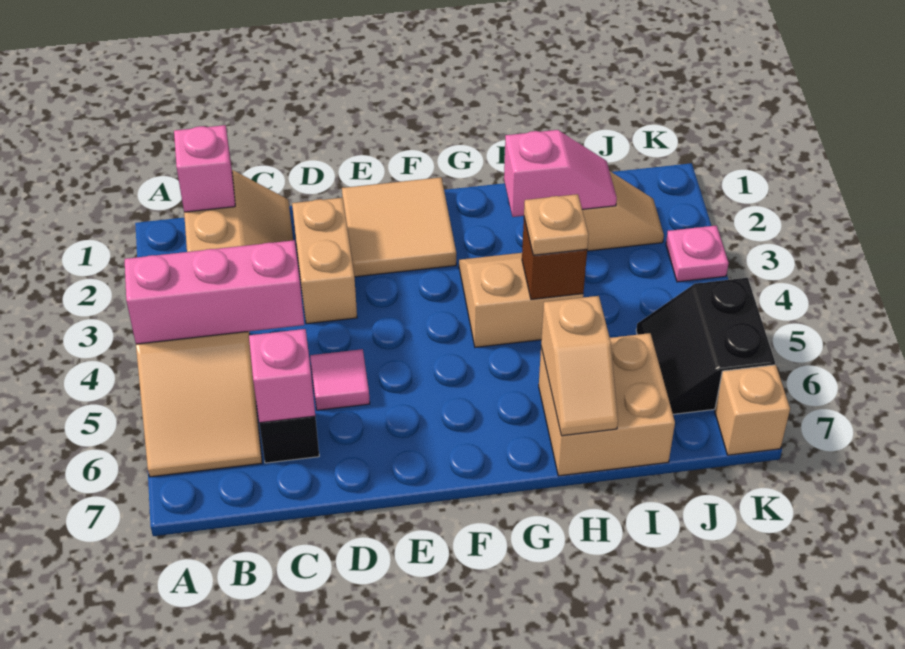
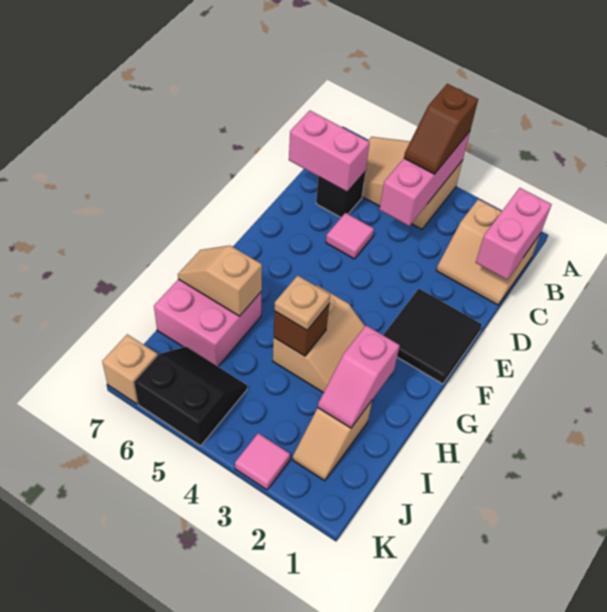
none -> brown slope A4:B4 level 3 top A
pink brick B1 level 2 -> pink brick B1:C1 level 2
pink brick C6 level 2 -> pink brick C6:C7 level 2
tan brick D2:D3 level 1 -> none
tan tile E1:F2 level 1 -> black tile E1:F2 level 1
tan brick H6:I7 level 1 -> pink brick H6:I7 level 1
pink plate K3 level 1 -> pink tile K3 level 1

